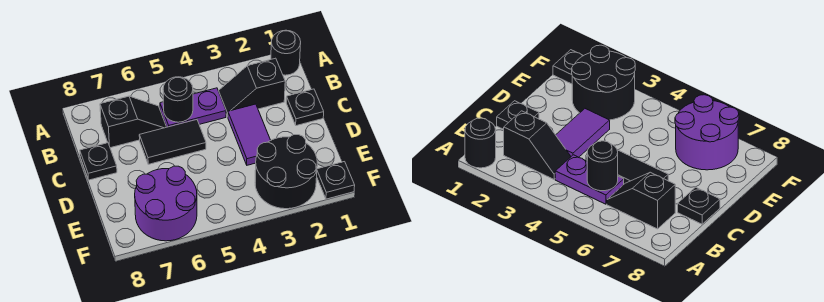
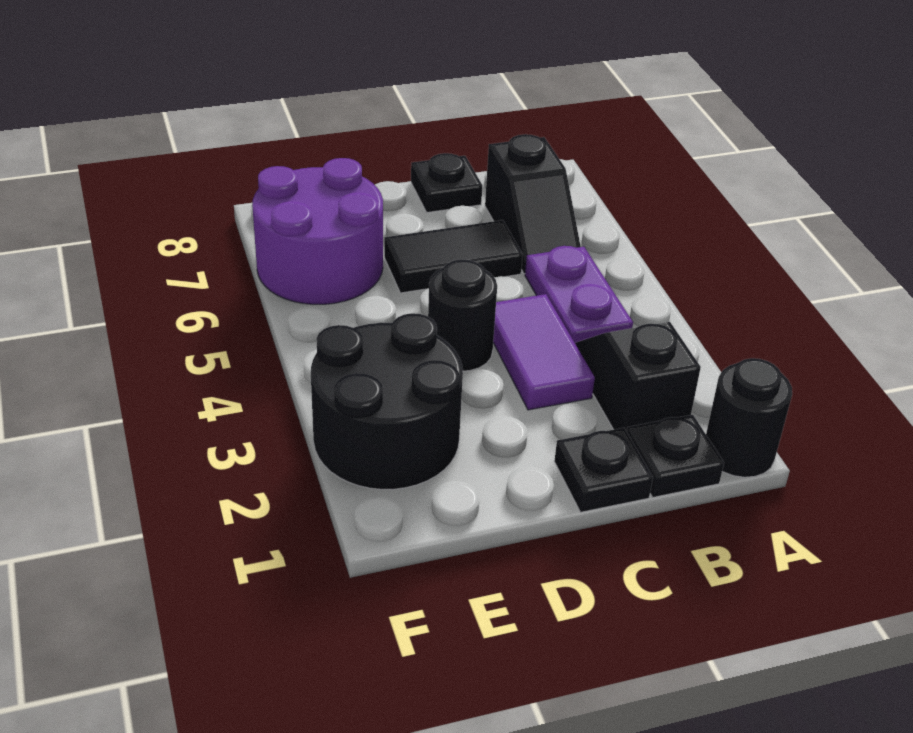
black round brick B5 level 2 -> black round brick D4 level 1
purple tile C3:D3 level 1 -> purple tile C3:C4 level 1
black tile C5:C6 level 1 -> black tile C6:D6 level 1
black plate F1 level 1 -> black plate B1 level 1

